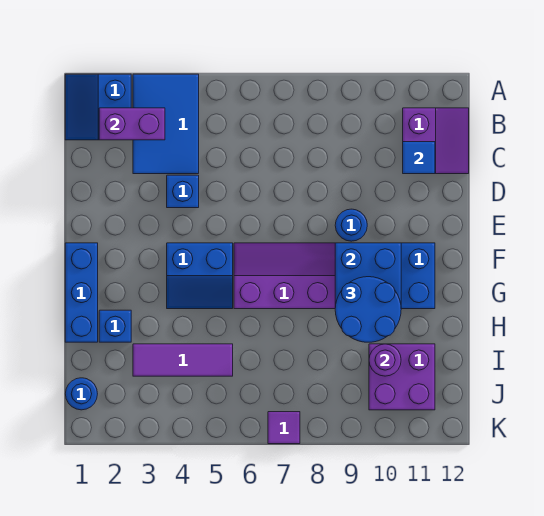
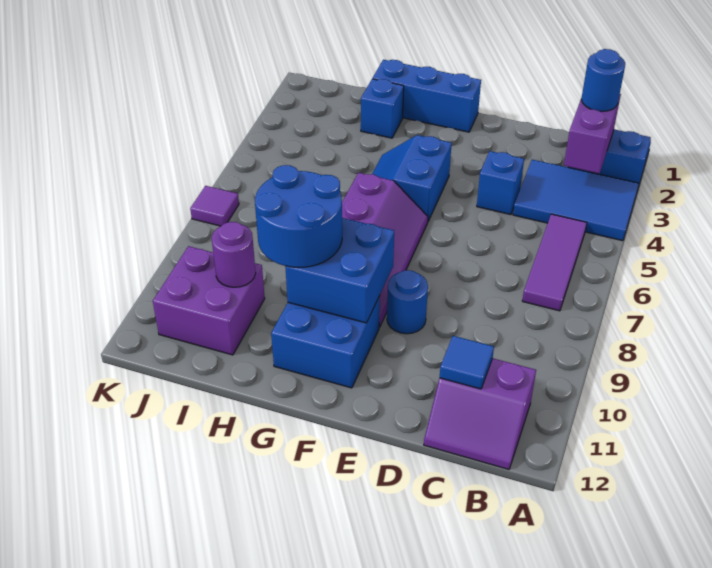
purple tile I3:I5 level 1 -> purple tile B5:B7 level 1
blue round brick J1 level 1 -> blue round brick B2 level 3

